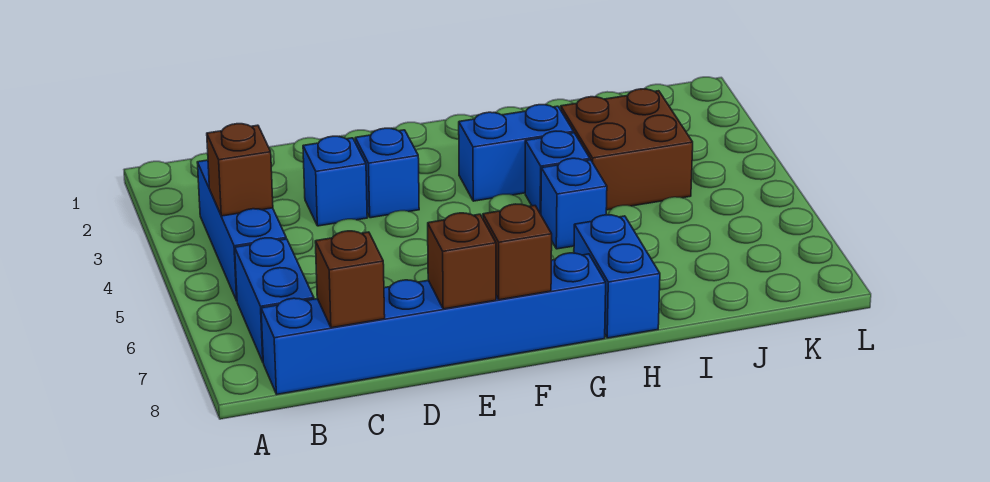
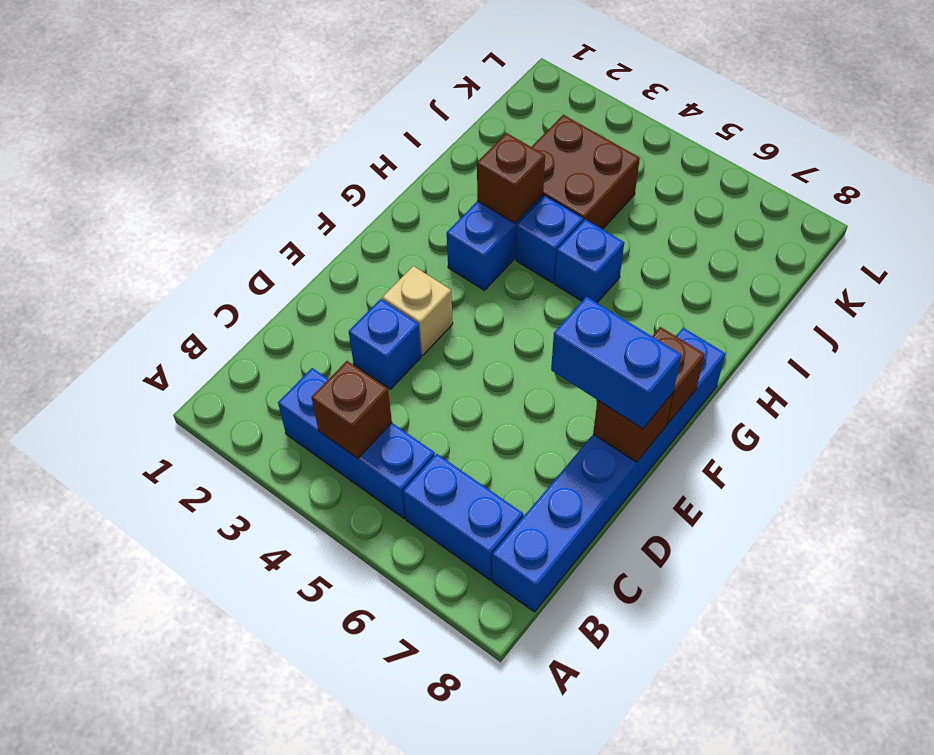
brown brick C8 level 2 -> brown brick H3 level 2
blue brick E3 level 1 -> tan brick E3 level 1
blue brick H7:H8 level 1 -> blue brick E7:E8 level 3

